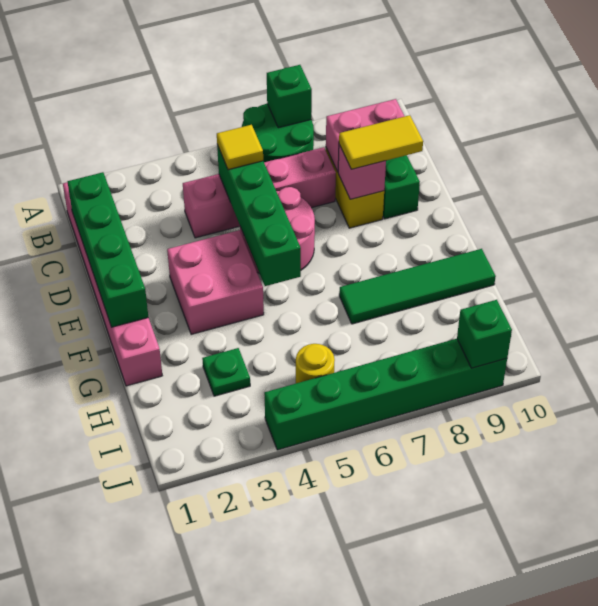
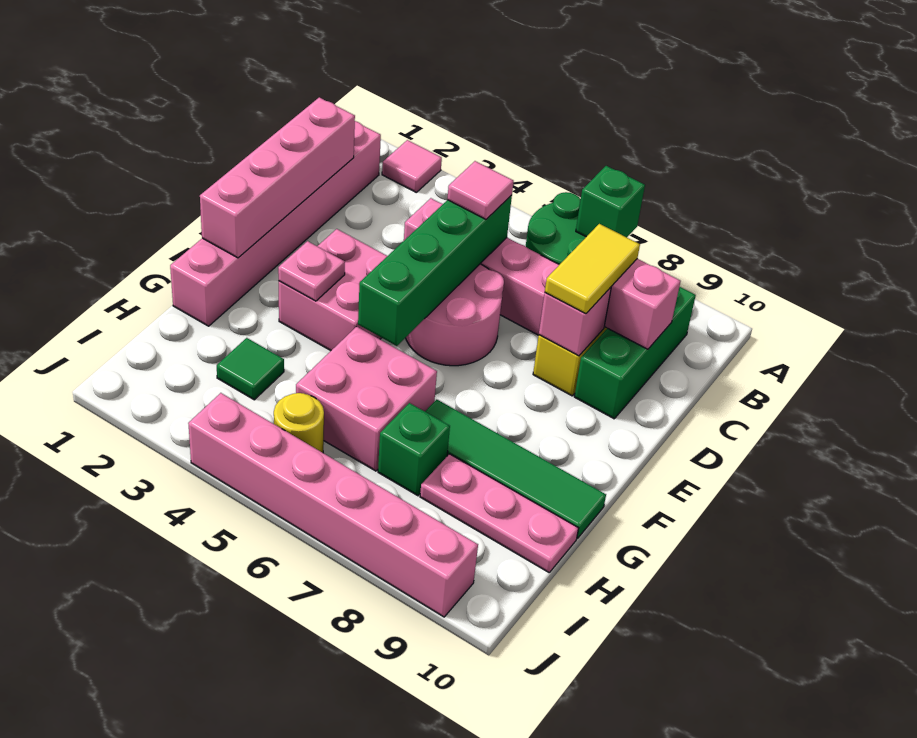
none -> pink tile A2 level 1
green brick C1:F1 level 2 -> pink brick C1:F1 level 2
yellow tile C5 level 3 -> pink tile C5 level 3
yellow tile D8:D9 level 3 -> yellow tile C8:D8 level 3
none -> pink plate F3 level 2
none -> pink brick G5:H6 level 1
green plate H3 level 1 -> green tile H3 level 1
none -> pink plate H8:H10 level 1
green brick J4:J9 level 1 -> pink brick J4:J9 level 1
green brick J9 level 2 -> green brick H7 level 1

